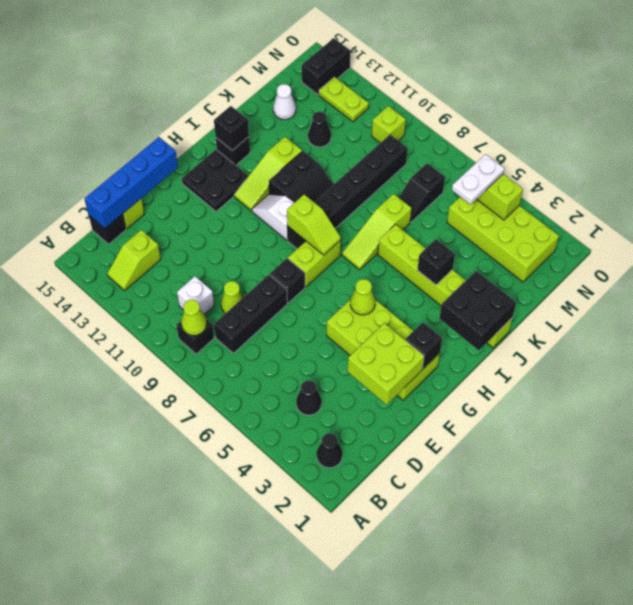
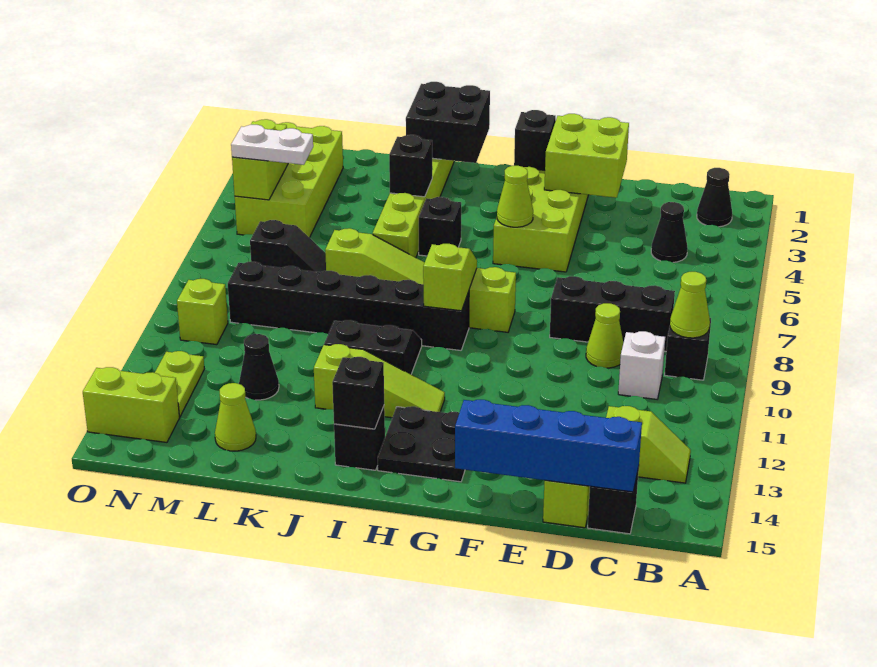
black brick F8 level 1 -> black brick I5 level 1
white slope H10:H11 level 1 top 10 -> none
white cone L14 level 1 -> lime cone L14 level 1
black brick N14:O14 level 1 -> lime brick N14:O14 level 1

